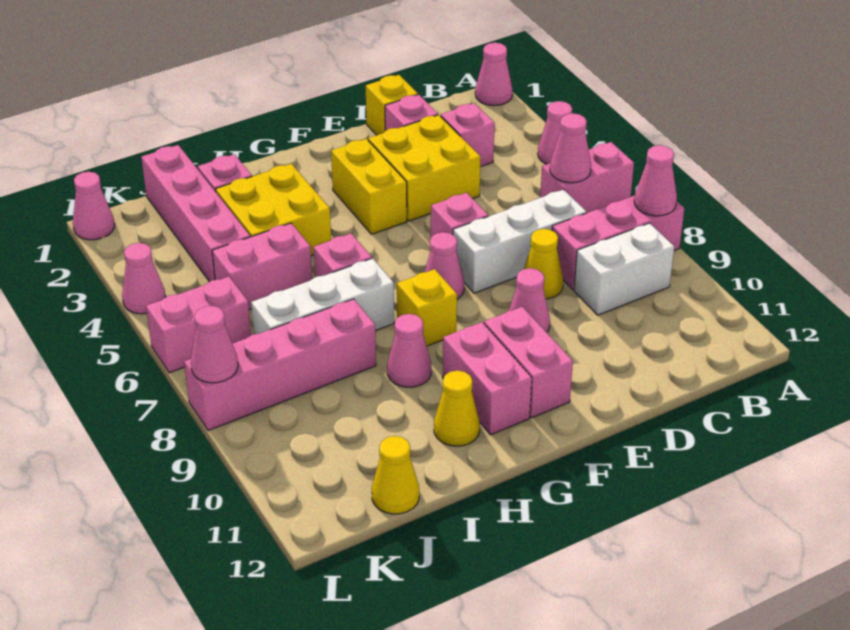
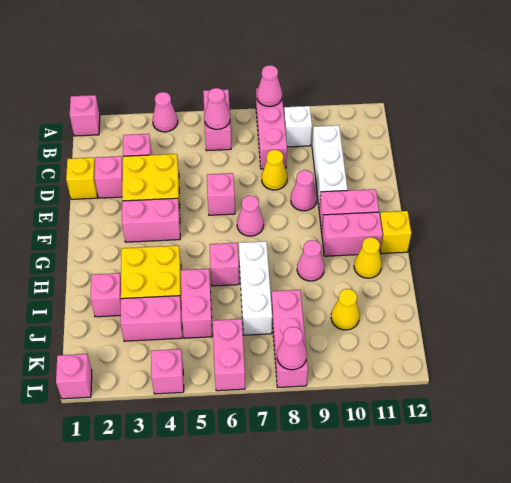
pink cone A1 level 1 -> pink brick A1 level 1
white brick B9:C9 level 1 -> white brick B9 level 1
white brick C7:E7 level 1 -> white brick C10:E10 level 1
yellow brick F3:F4 level 1 -> pink brick F3:F4 level 1
yellow brick G8 level 1 -> yellow brick G12 level 1
pink brick I8:L8 level 1 -> pink brick J8:L8 level 1
pink brick J1:J4 level 1 -> pink brick J3:J4 level 1
yellow cone J12 level 1 -> yellow cone J10 level 1
pink cone L1 level 1 -> pink brick L1 level 1
pink cone L4 level 1 -> pink brick L4 level 1

